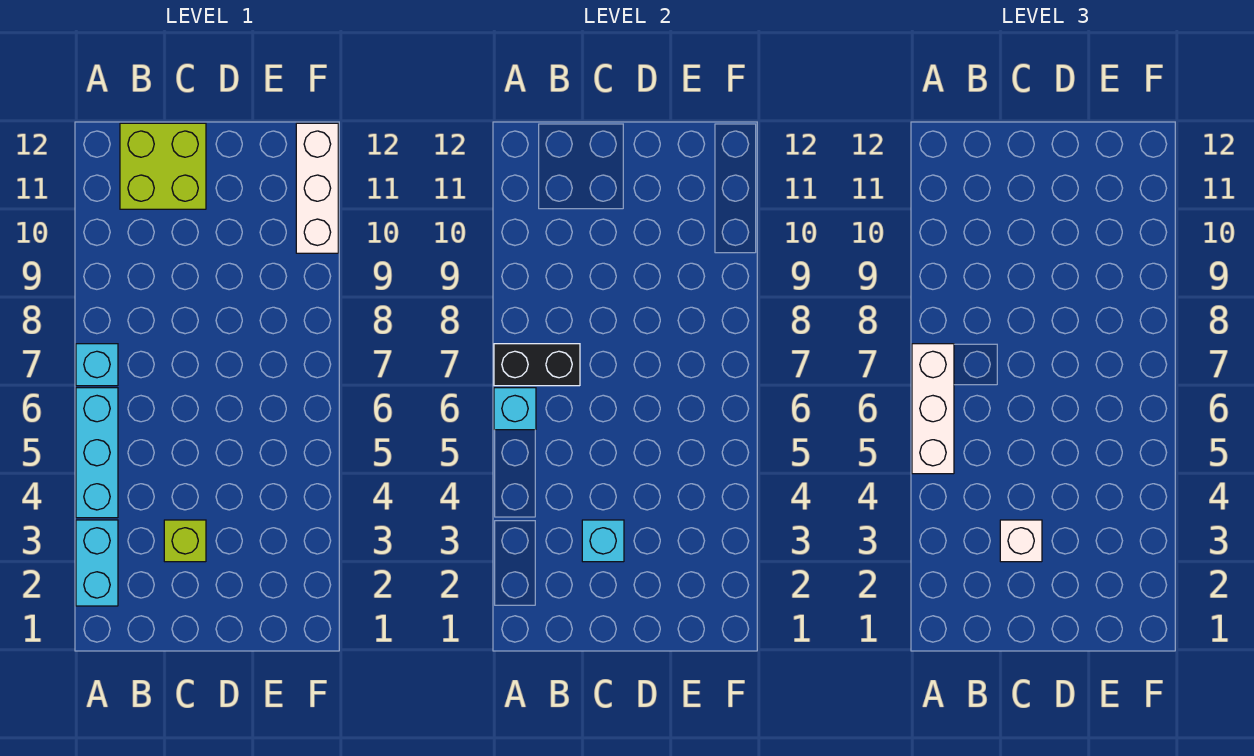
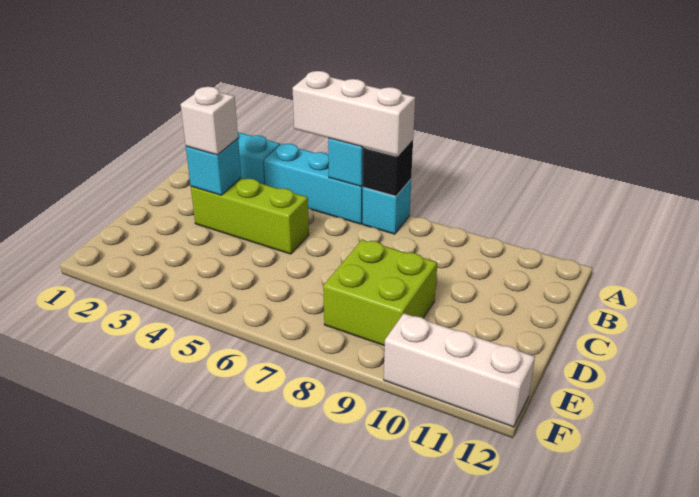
black brick A7:B7 level 2 -> black brick A7 level 2
lime brick B11:C12 level 1 -> lime brick D8:E9 level 1
lime brick C3 level 1 -> lime brick C3:C5 level 1

